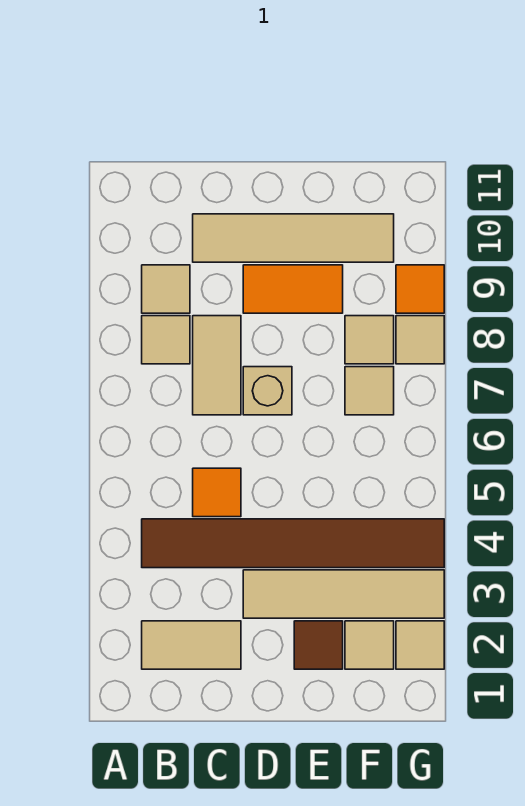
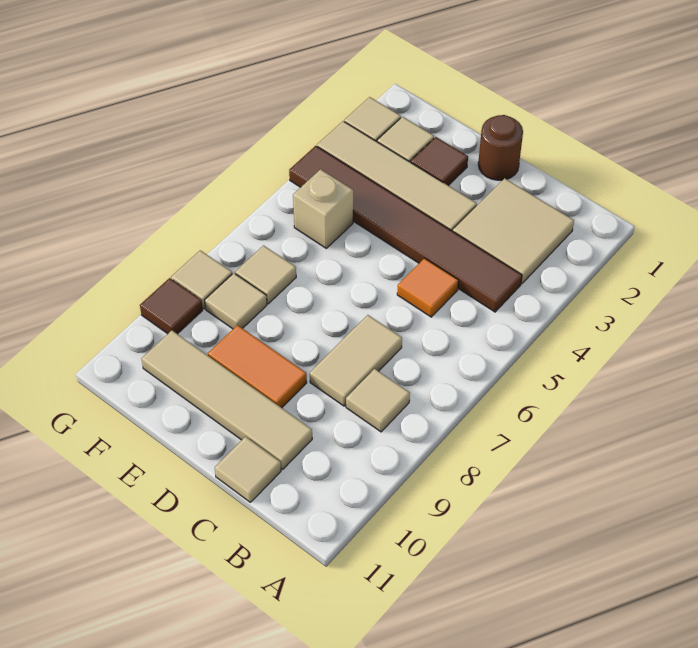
tan tile B2:C2 level 1 -> tan tile B2:C3 level 1
tan tile B9 level 1 -> tan tile C11 level 1
none -> brown round brick D1 level 1
tan brick D7 level 1 -> tan brick F5 level 1
orange tile G9 level 1 -> brown tile G9 level 1

